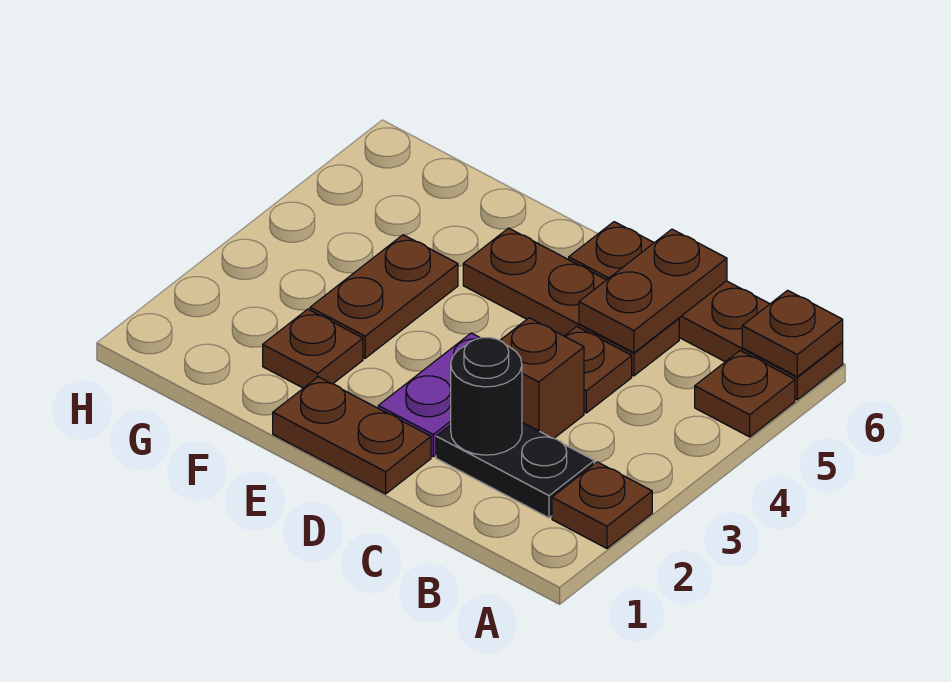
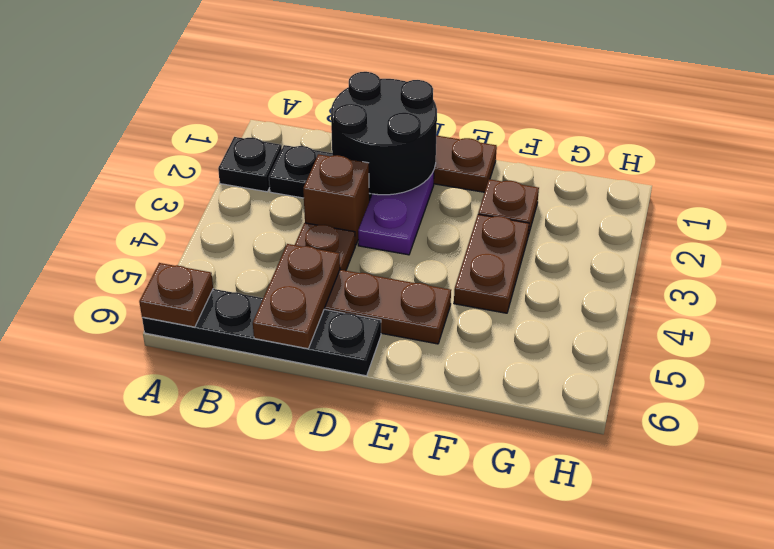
brown plate A2 level 1 -> black plate A2 level 1
brown plate A5 level 1 -> none
brown plate A6:D6 level 1 -> black plate A6:D6 level 1
black round brick C2 level 2 -> black round brick C1:D2 level 2

